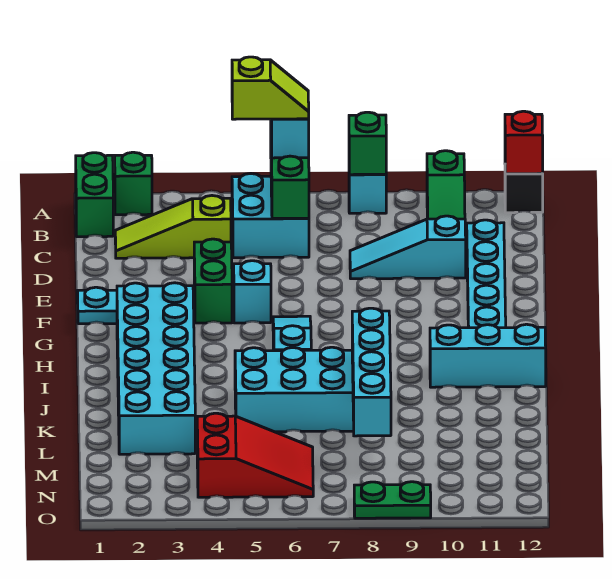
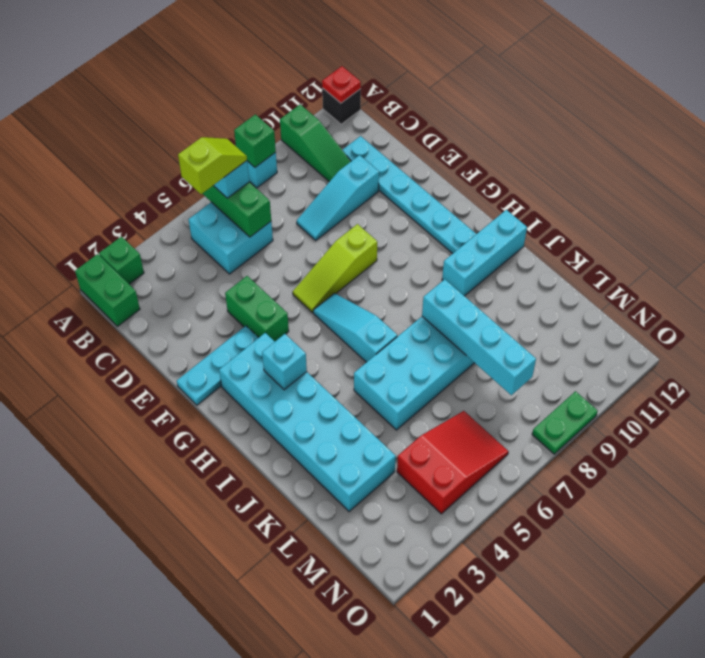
red brick A12 level 2 -> red plate A12 level 2
lime slope C2:C4 level 1 top 4 -> lime slope F6:F8 level 1 top 8
cyan brick F5 level 1 -> cyan brick H3 level 2

